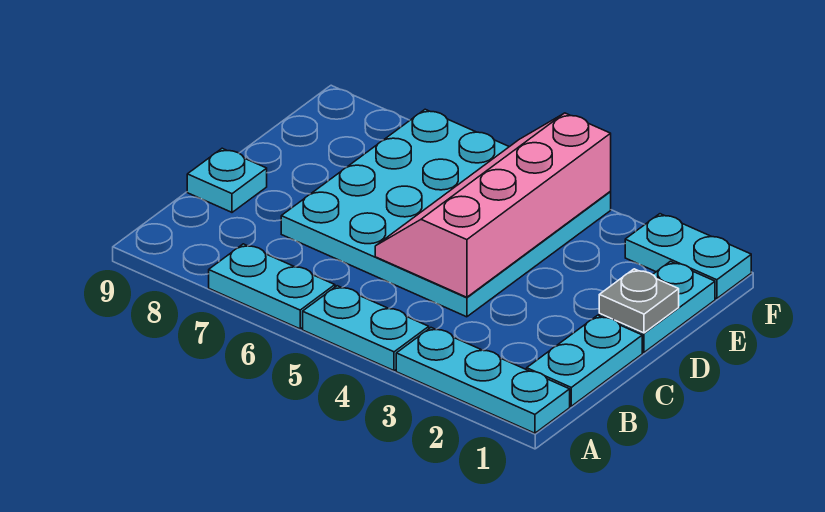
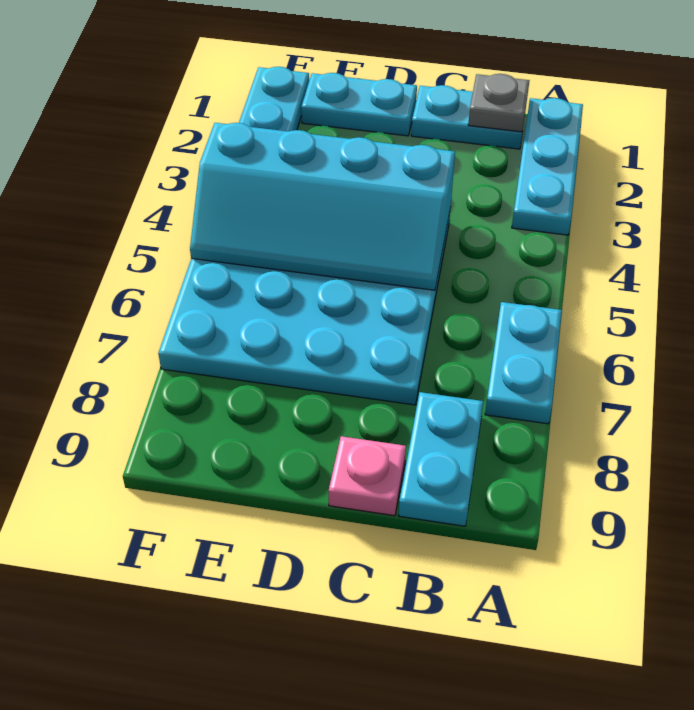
cyan plate A4:A5 level 1 -> cyan plate B8:B9 level 1
pink slope C4:F5 level 2 top 4 -> cyan slope C4:F5 level 2 top 4
cyan plate C9 level 1 -> pink plate C9 level 1
grey plate D1 level 2 -> grey plate B1 level 2

